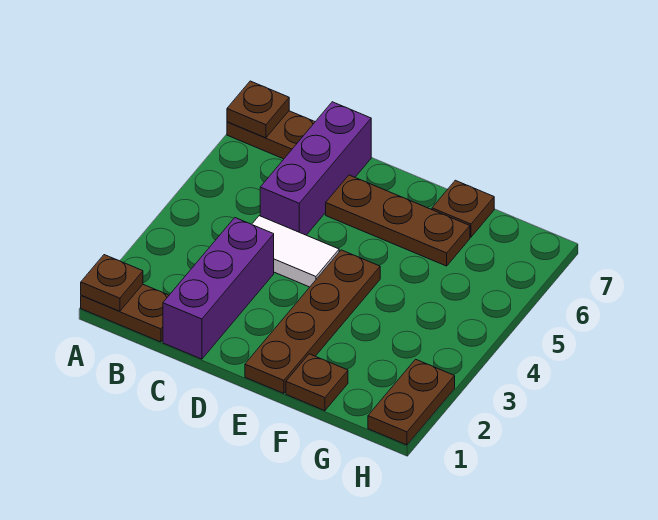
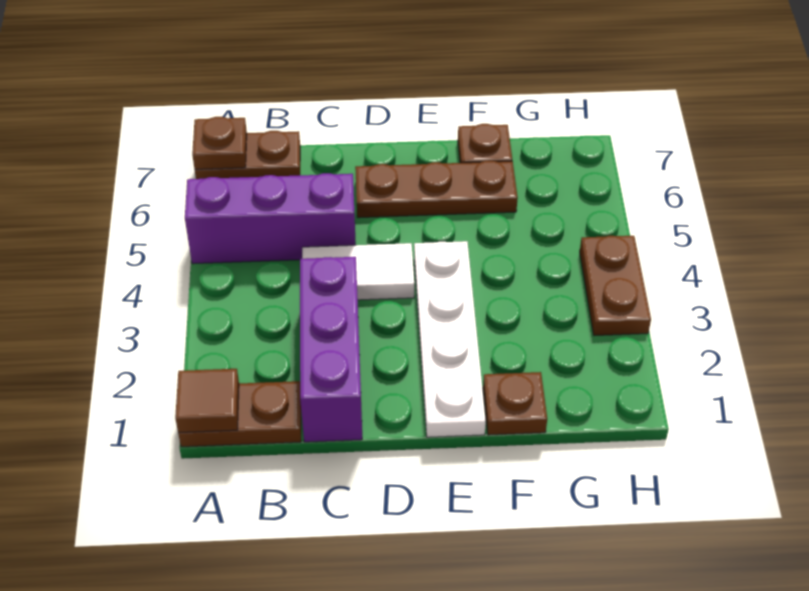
brown plate A1 level 2 -> brown tile A1 level 2
purple brick C5:C7 level 1 -> purple brick A5:C5 level 1
brown plate E1:E4 level 1 -> white plate E1:E4 level 1
brown plate H1:H2 level 1 -> brown plate H3:H4 level 1

